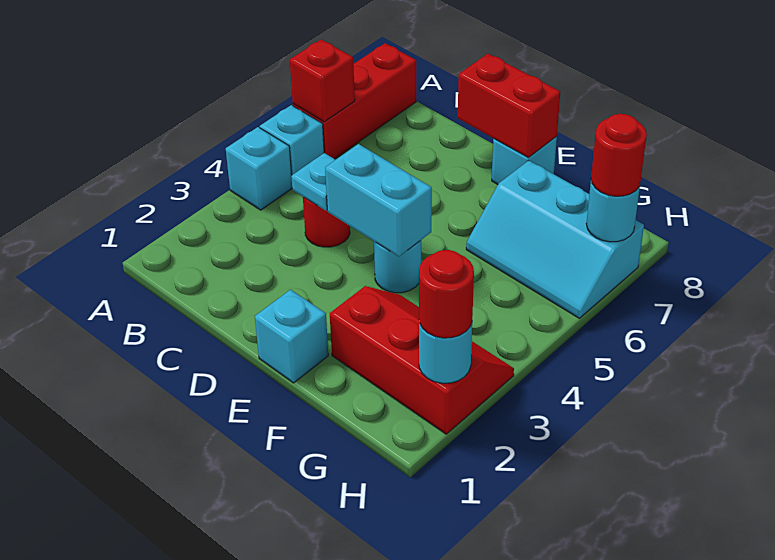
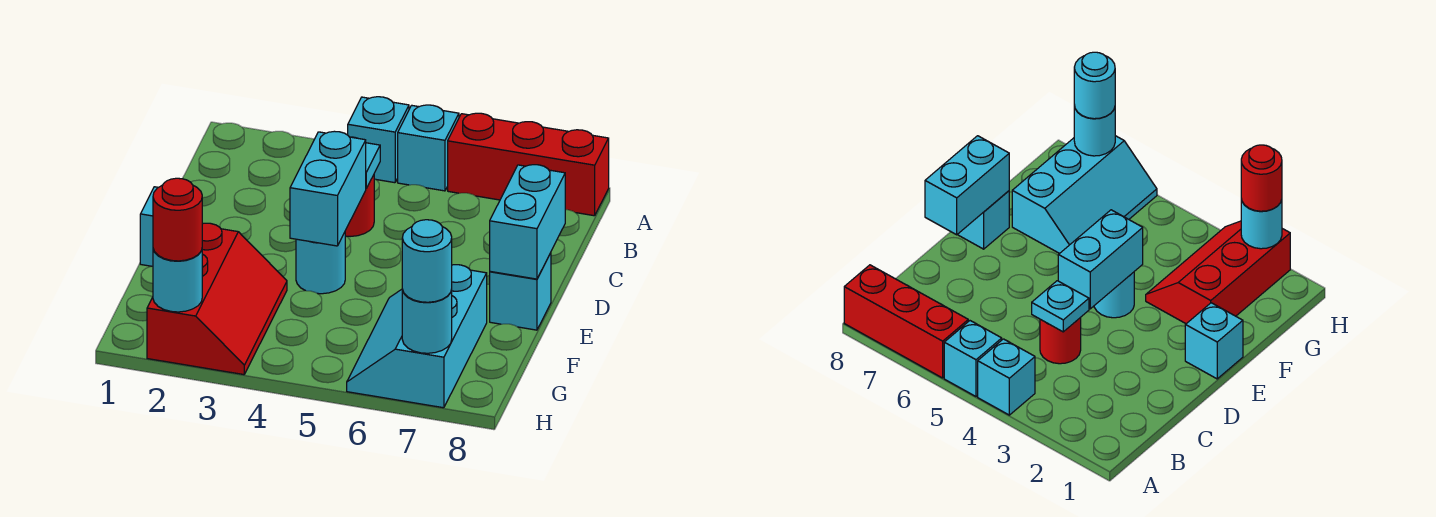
red brick A6 level 2 -> none
red brick D8:E8 level 2 -> cyan brick D8:E8 level 2
red round brick H7 level 3 -> cyan round brick H7 level 3

